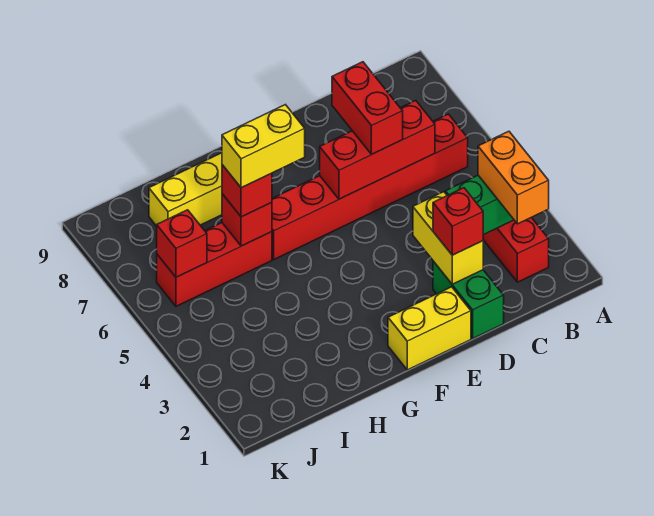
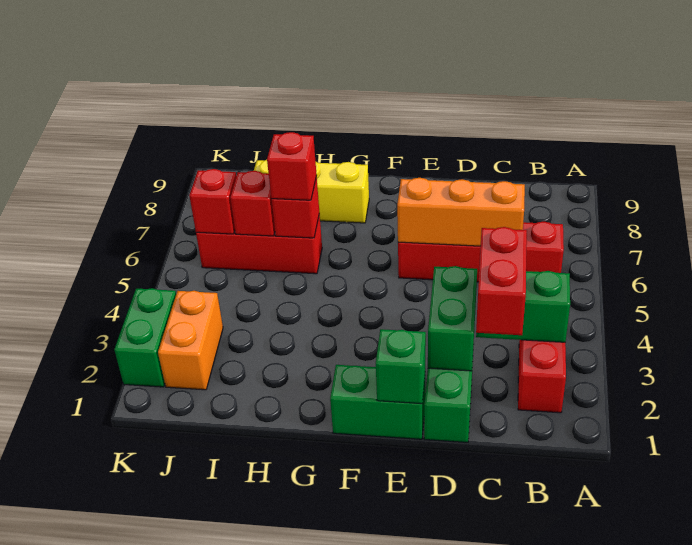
orange brick B2:B3 level 3 -> orange brick J2:J3 level 1
red brick B6:G6 level 1 -> red brick B6:E6 level 1
red brick C6:E6 level 2 -> orange brick C6:E6 level 2
yellow brick D2:D3 level 2 -> green brick D2:D3 level 2
red brick D2 level 3 -> red brick I6 level 2
red brick D6:D7 level 3 -> red brick C2:C3 level 3
yellow brick E1:F1 level 1 -> green brick E1:F1 level 1
none -> green brick E1 level 2
yellow brick G6:H6 level 4 -> none
none -> green brick K2:K3 level 1

